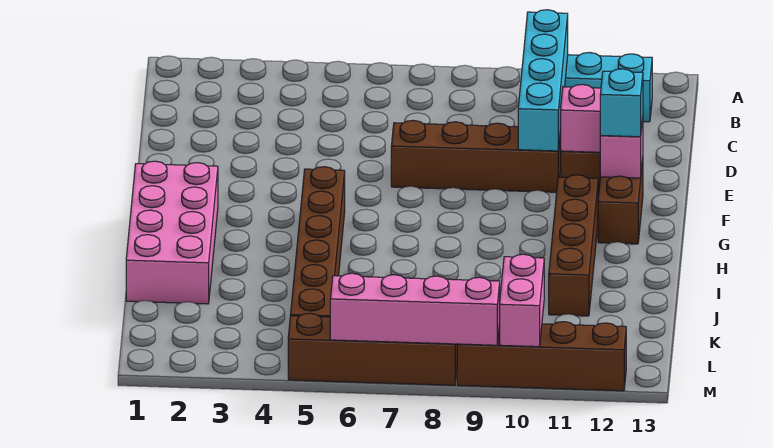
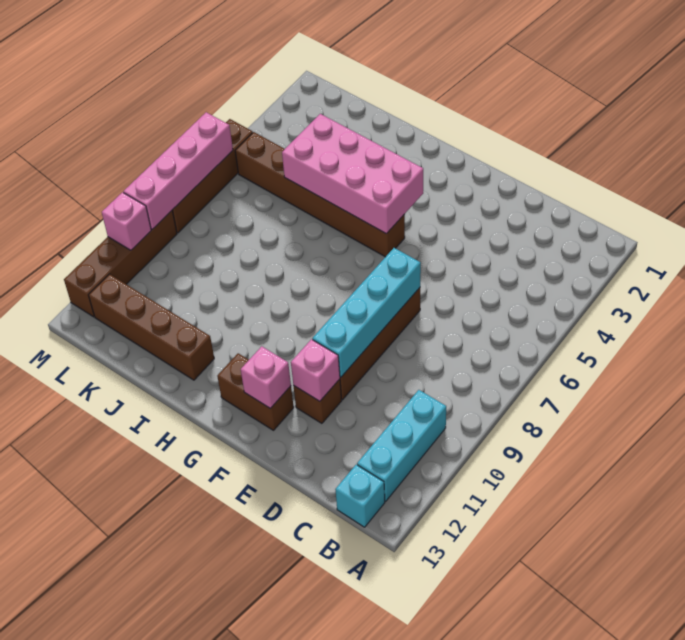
cyan brick B10:E10 level 2 -> cyan brick E7:E10 level 2
cyan brick F12 level 3 -> cyan brick B13 level 1
pink brick G1:J2 level 1 -> pink brick G4:J5 level 2
brown brick G11:J11 level 1 -> brown brick I12:L12 level 1
pink brick L10:M10 level 2 -> pink brick M10 level 2

